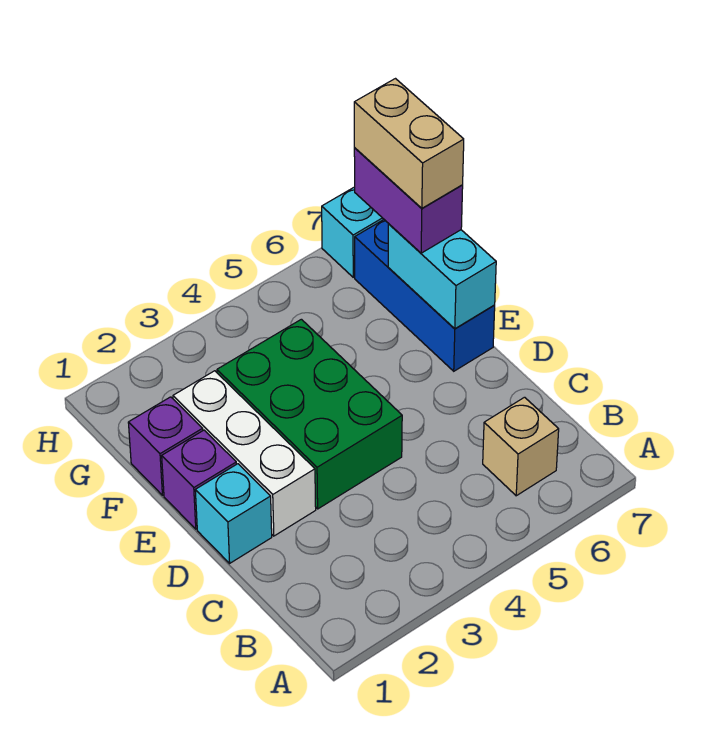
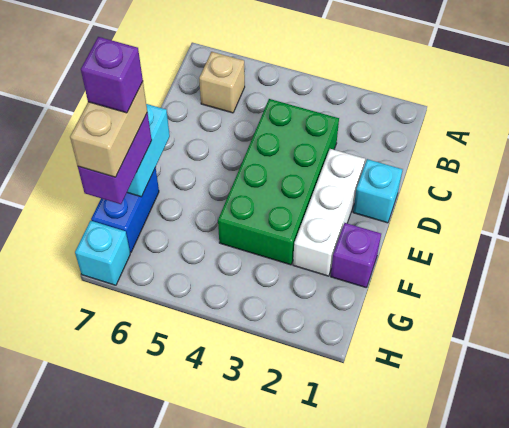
green brick D3:F4 level 1 -> green brick C3:F4 level 1
purple brick E1 level 1 -> purple brick F7 level 5
blue brick E7:G7 level 1 -> blue brick F7:G7 level 1

